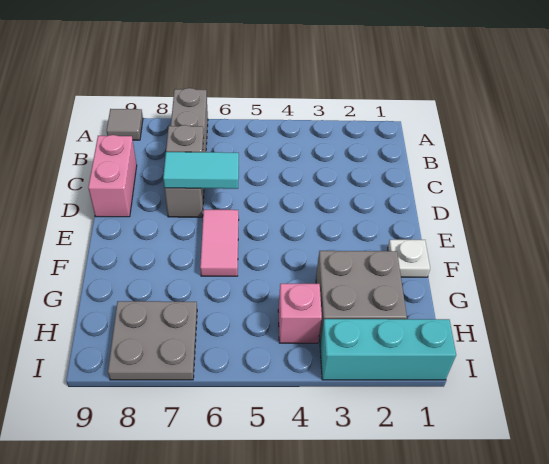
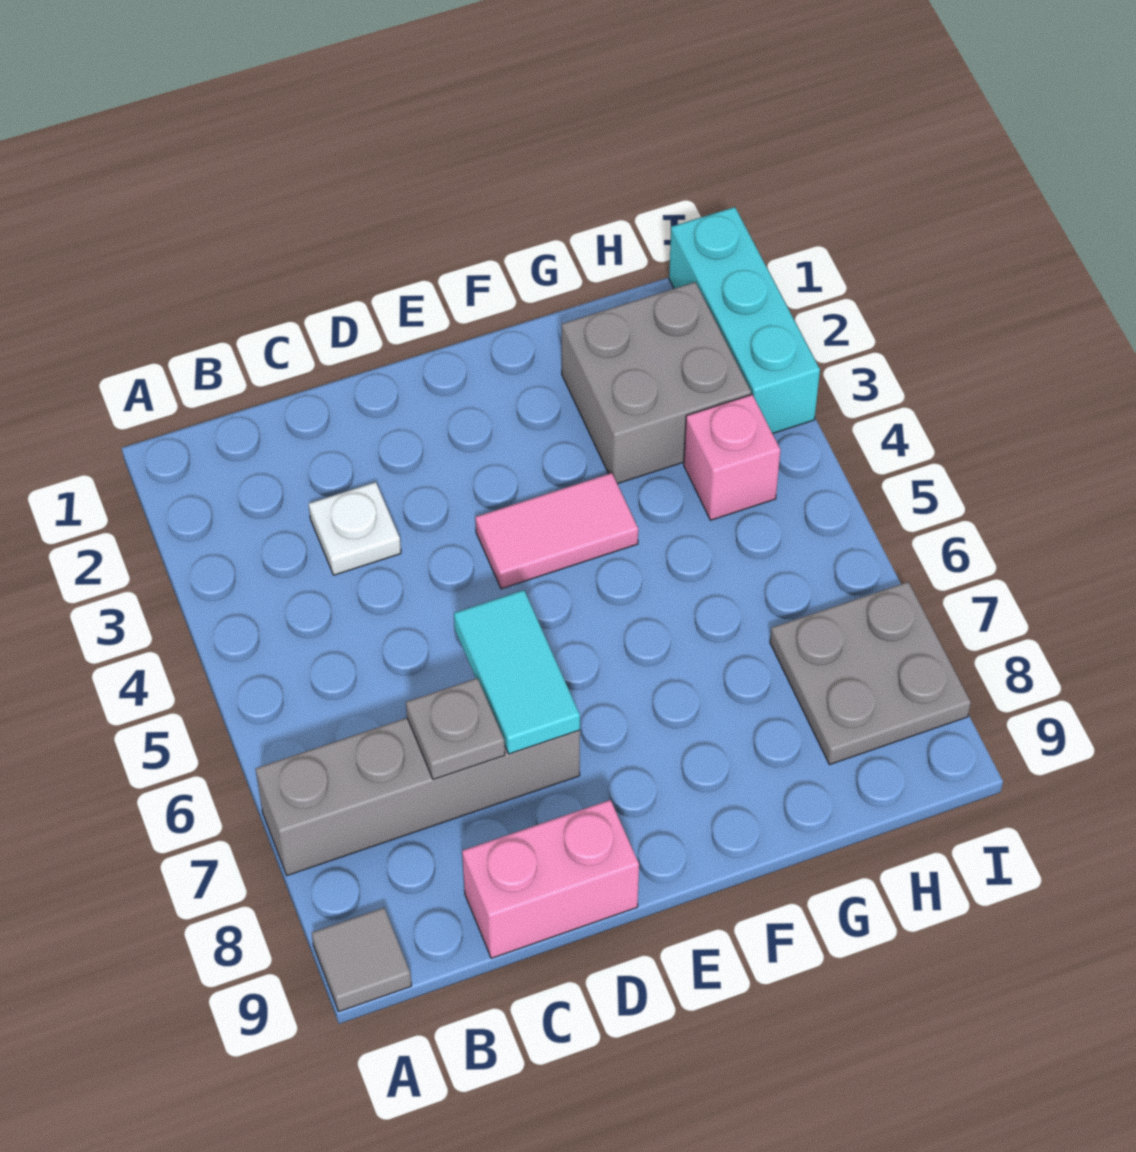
pink tile E6:F6 level 1 -> pink tile E4:F4 level 1
white plate F1 level 1 -> white plate C3 level 1

